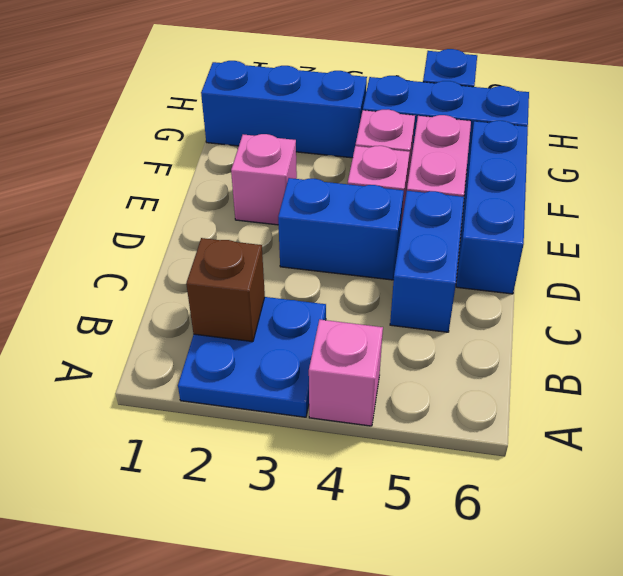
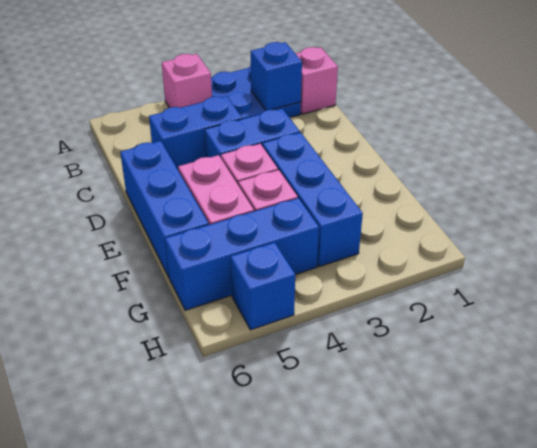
brown brick B2 level 2 -> blue brick B2 level 2
blue brick C5:D5 level 1 -> blue brick C4:C5 level 1
pink brick E2 level 1 -> pink brick B1 level 1
blue brick G1:G3 level 1 -> blue brick E3:G3 level 1

